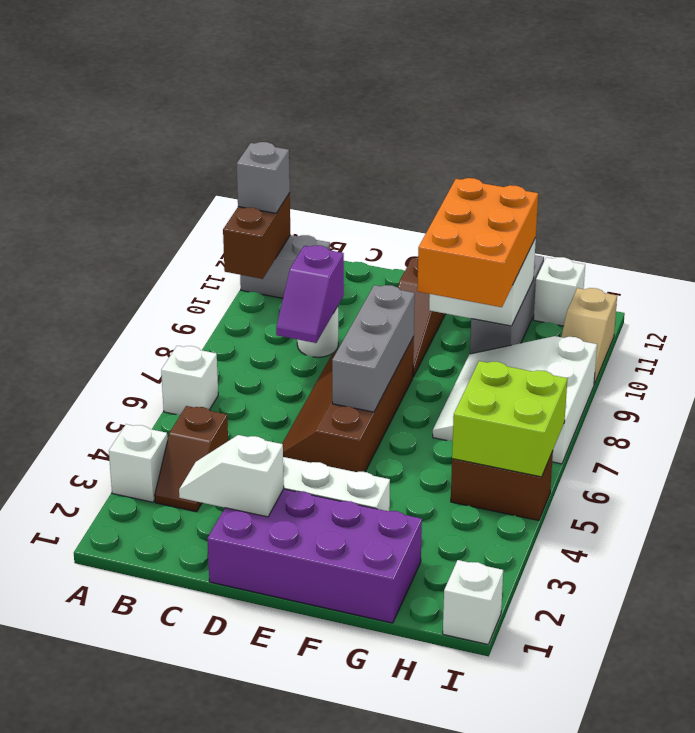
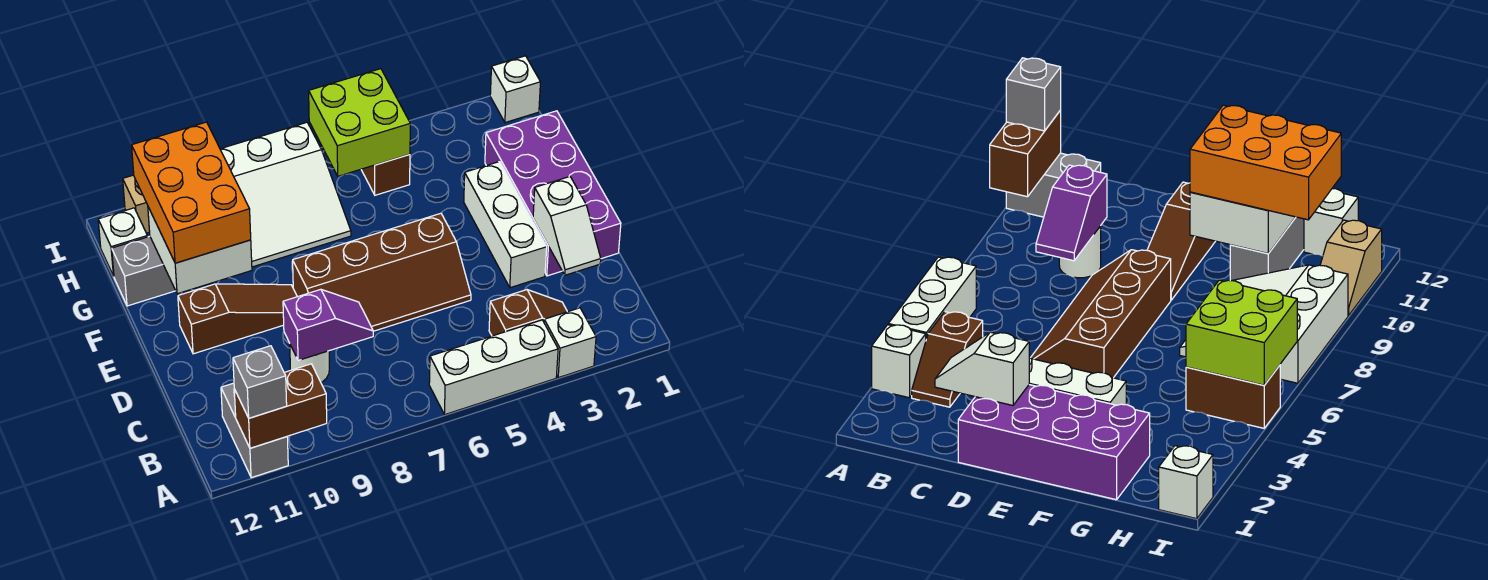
white brick A6 level 1 -> white brick A4:A6 level 1
grey brick E6:E8 level 2 -> none
orange brick F9:G11 level 3 -> orange brick F10:H11 level 3

